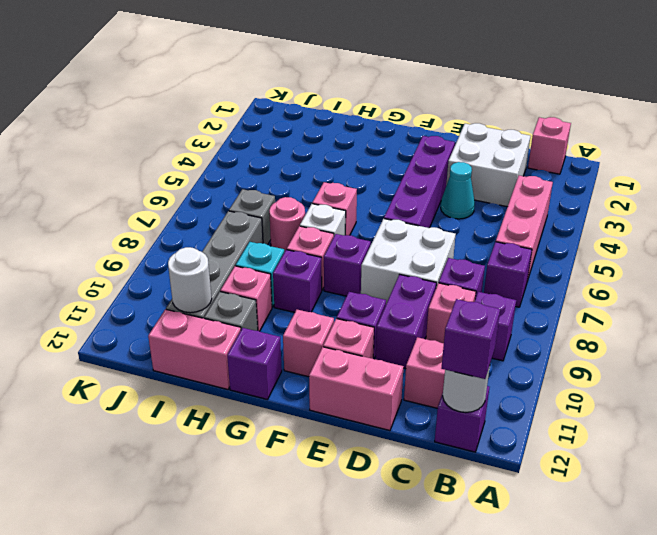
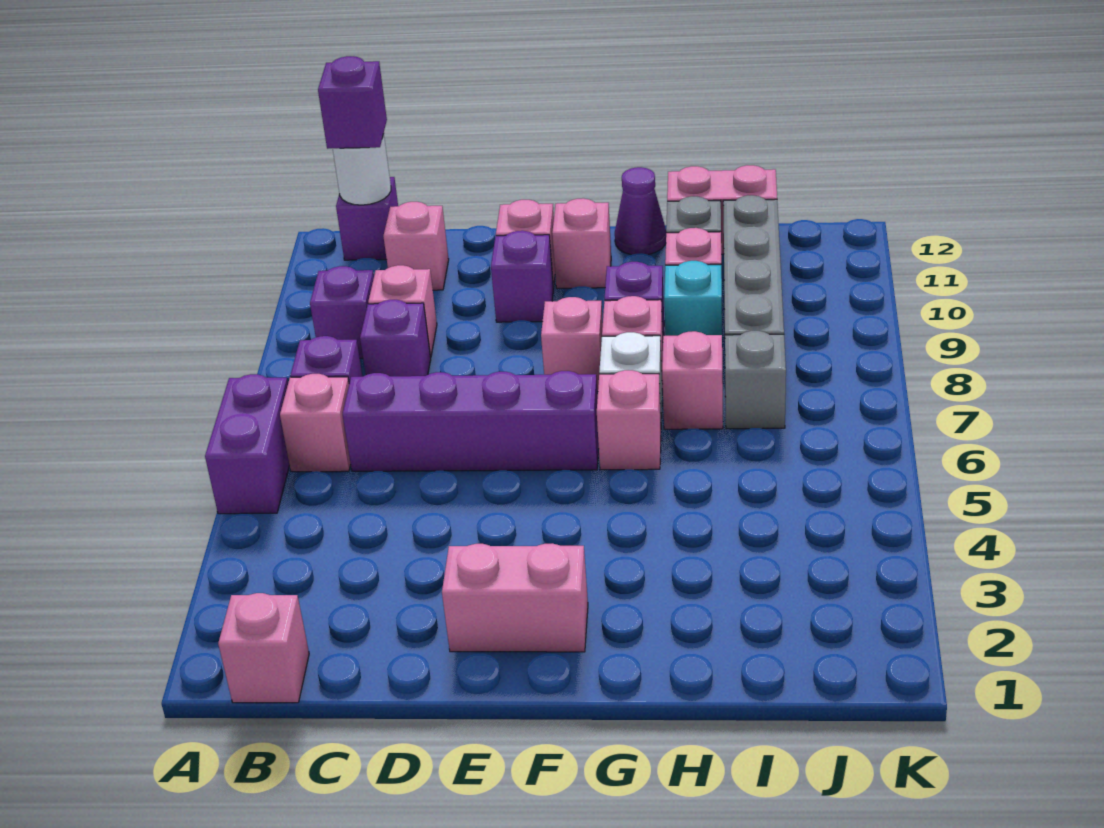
pink brick B4:B6 level 1 -> pink brick B6 level 1
white brick C2:D3 level 1 -> none
cyan cone D4 level 1 -> none
white brick D7:E8 level 1 -> none
purple brick D9:D10 level 1 -> purple brick A5:A6 level 1
pink brick D12:E12 level 1 -> pink brick E2:F2 level 1
purple brick E3:E6 level 1 -> purple brick C6:F6 level 1
purple brick F8 level 1 -> pink brick F8 level 1
purple brick G12 level 1 -> purple cone G12 level 1
pink round brick H7 level 1 -> pink brick H7 level 1
white round brick I11 level 2 -> none

